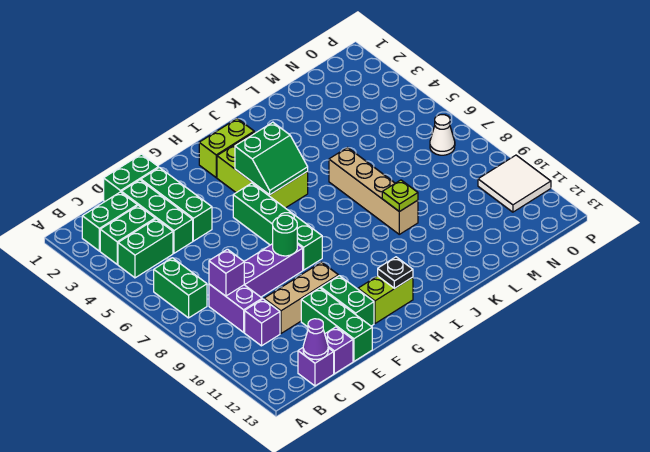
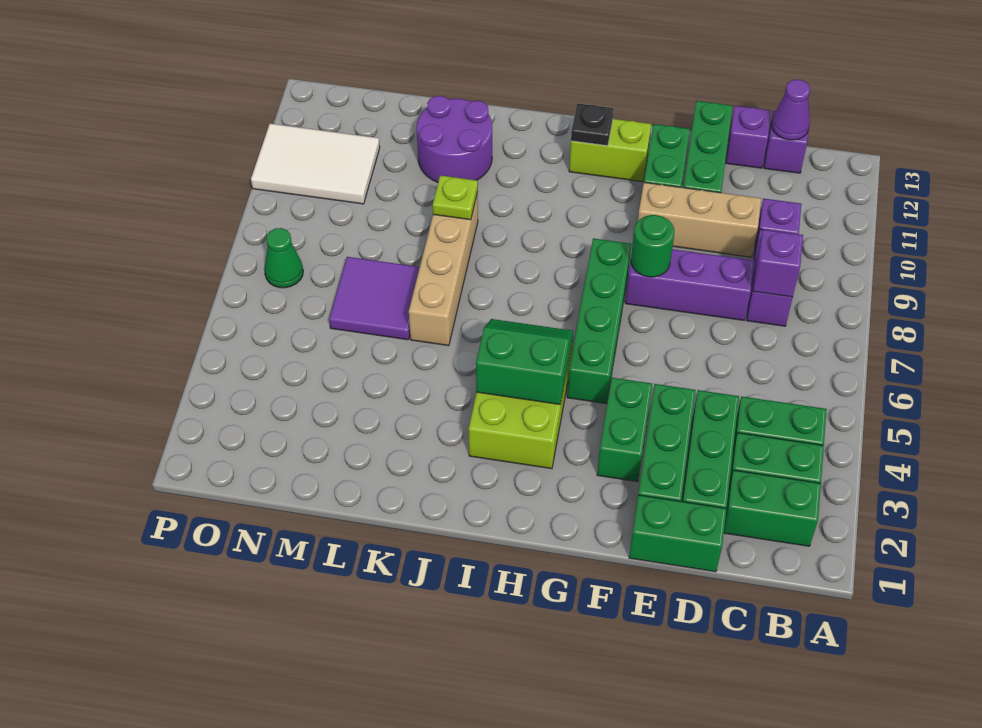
green brick B6:B7 level 1 -> green brick F3:F4 level 1
lime brick H2:I2 level 1 -> none
none -> purple round brick K11:L12 level 1
none -> purple tile L6:M7 level 1
white cone O7 level 1 -> green cone O7 level 1
white tile O10:P11 level 1 -> white tile N10:P11 level 1

